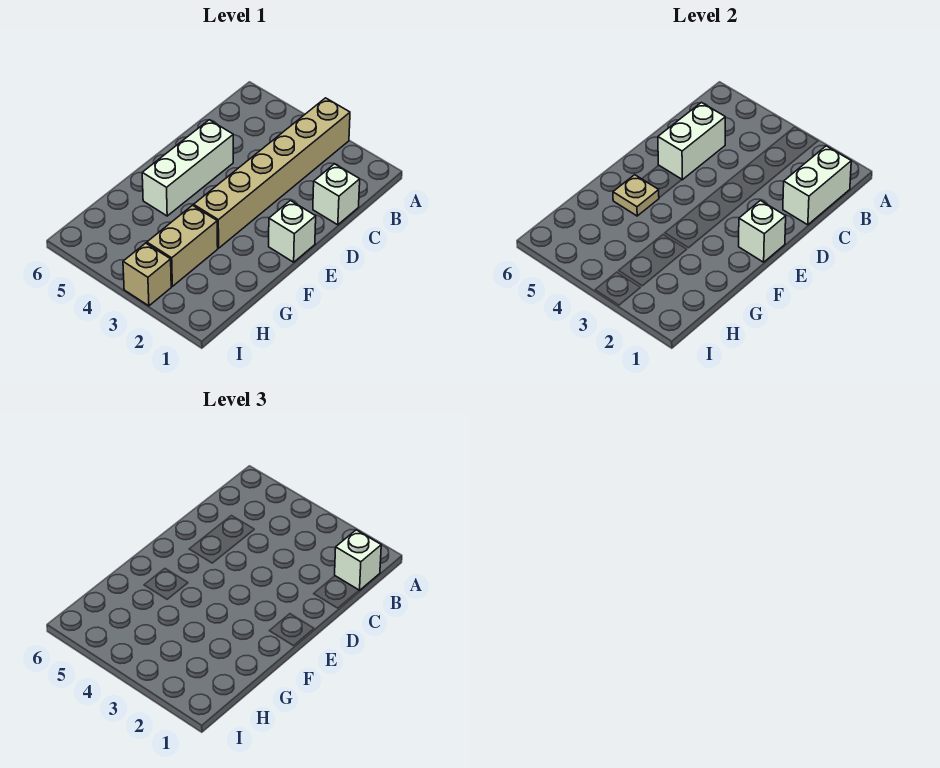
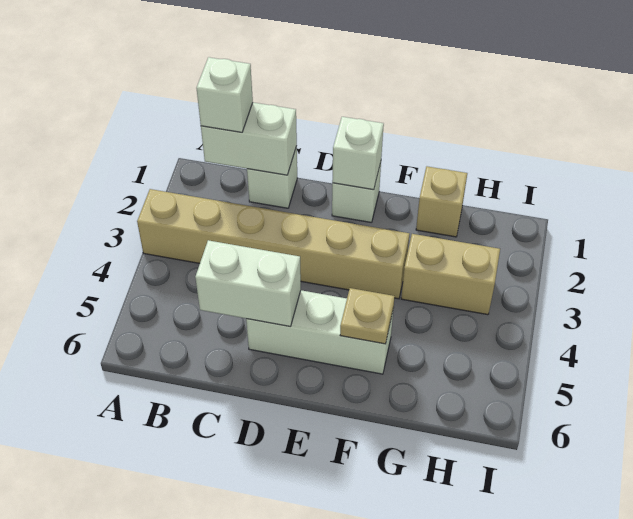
tan brick I3 level 1 -> tan brick G1 level 1

